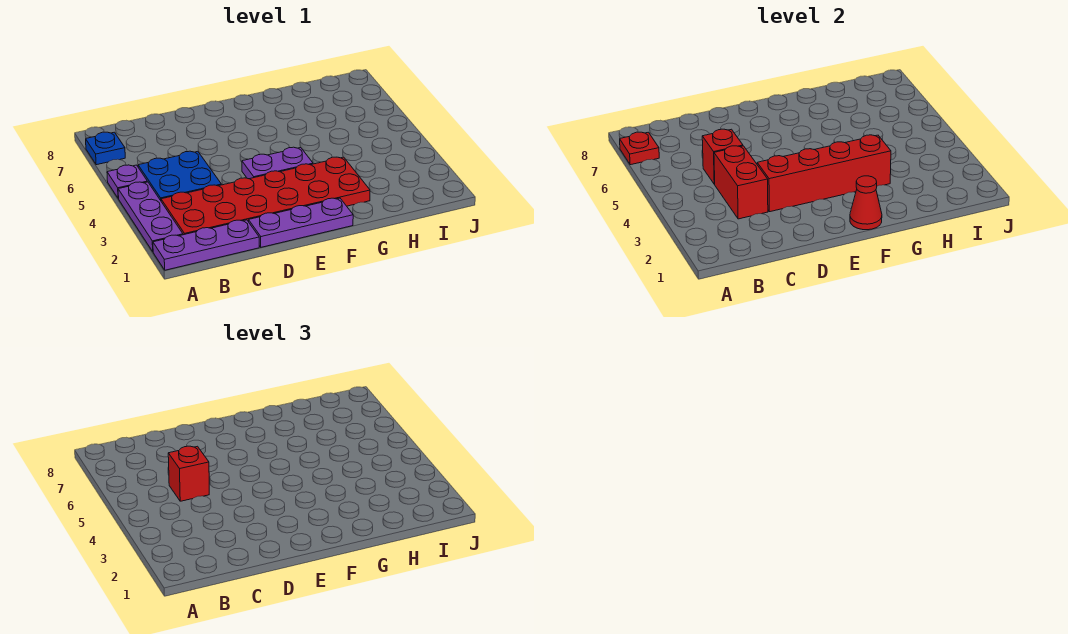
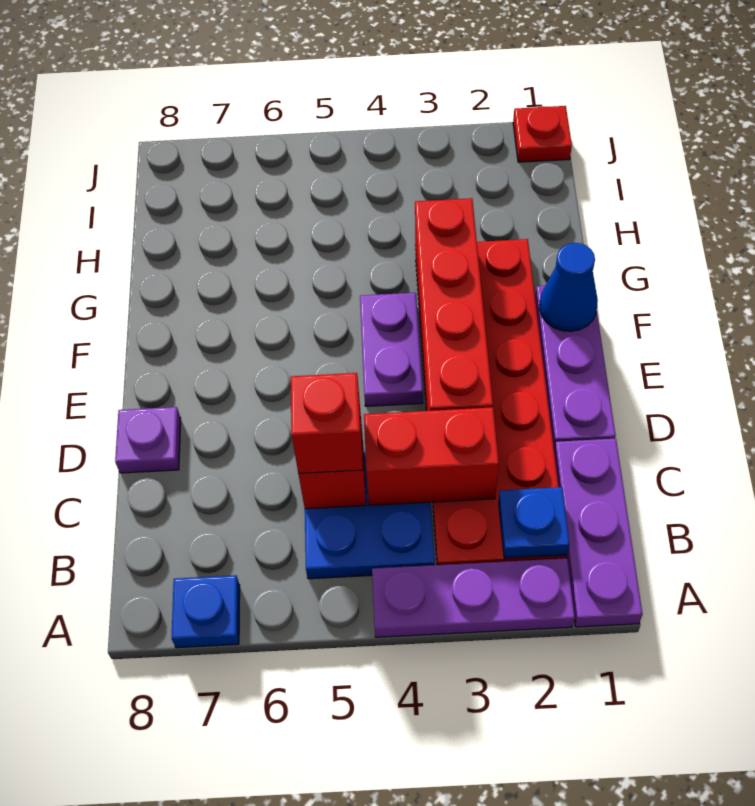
purple plate A5 level 1 -> purple plate D8 level 1
red plate A7 level 2 -> red plate J1 level 1
none -> blue plate B2 level 2
red cone F1 level 2 -> blue cone F1 level 2

